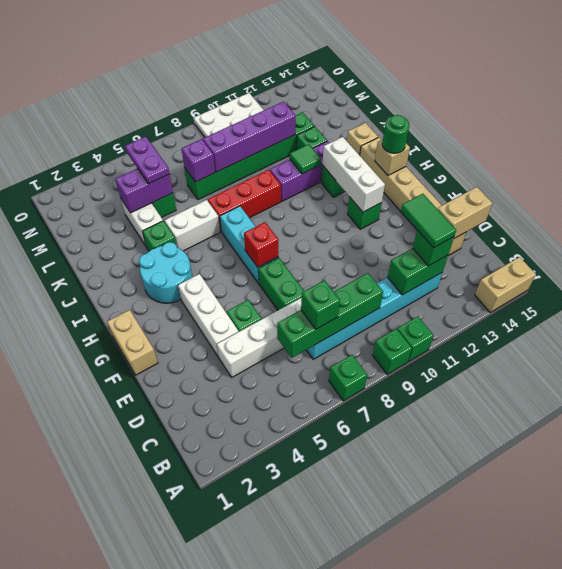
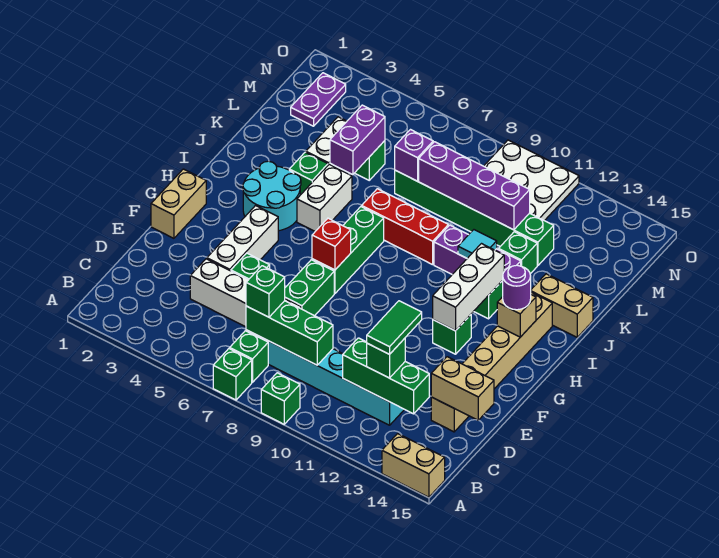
green brick A10 level 1 -> green brick B7 level 1
green brick C6:C9 level 2 -> green brick C7:C9 level 2
green brick C11:C12 level 2 -> green brick C11:C13 level 2
cyan brick G7:I7 level 1 -> green brick G7:I7 level 1
green round brick H14 level 3 -> purple round brick H14 level 3
white brick J5:J6 level 1 -> white brick I5:J5 level 1
green tile J11 level 2 -> cyan tile J11 level 2
tan brick J14 level 1 -> tan brick J14:J15 level 1
purple brick L4:L5 level 2 -> purple brick K5:L5 level 2
purple plate L5:M5 level 3 -> purple plate M2:N2 level 1

